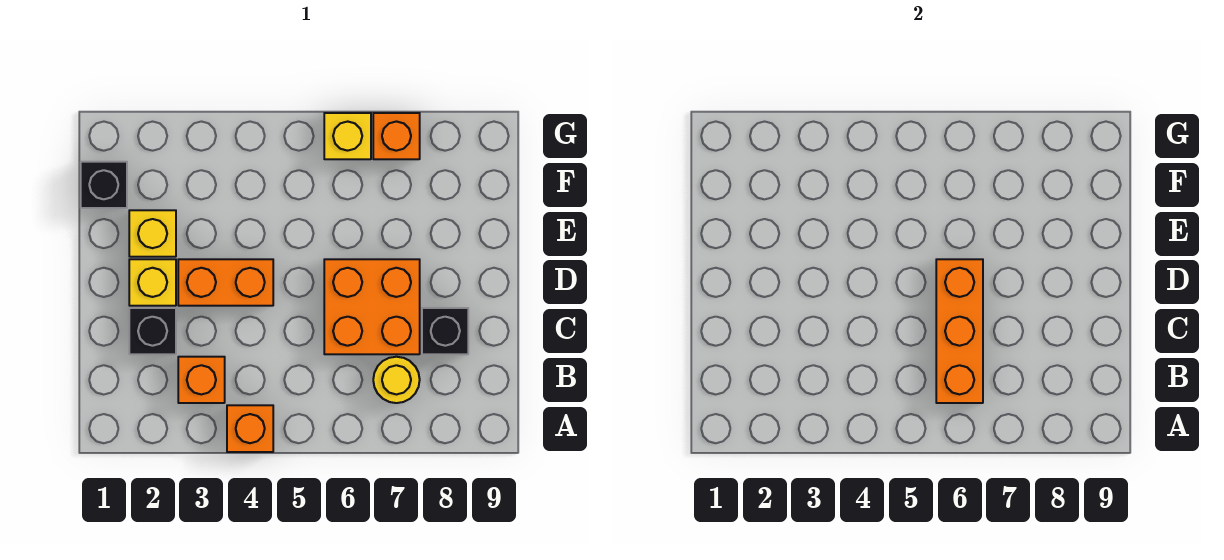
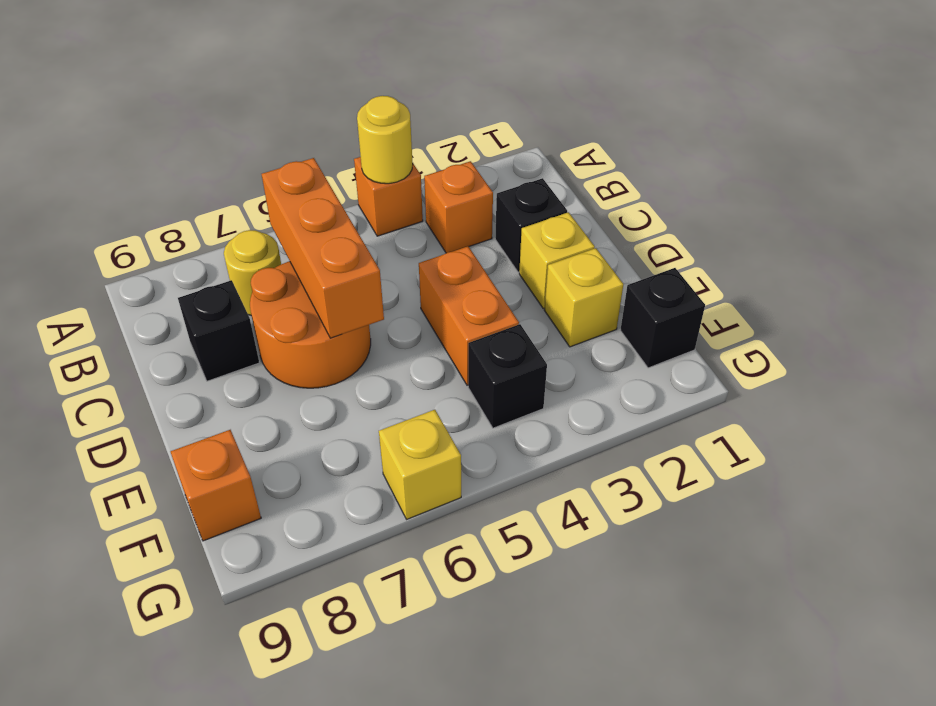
none -> yellow round brick A4 level 2
orange brick C6:D7 level 1 -> orange round brick C6:D7 level 1
orange brick D3:D4 level 1 -> orange brick D4:E4 level 1
none -> black brick F4 level 1
orange brick G7 level 1 -> orange brick F9 level 1

